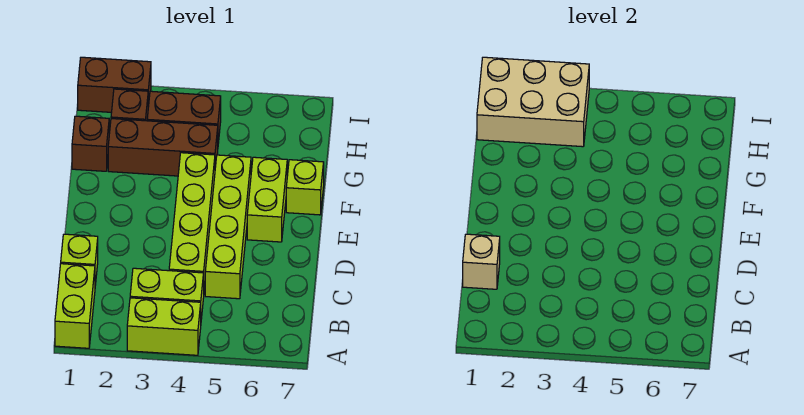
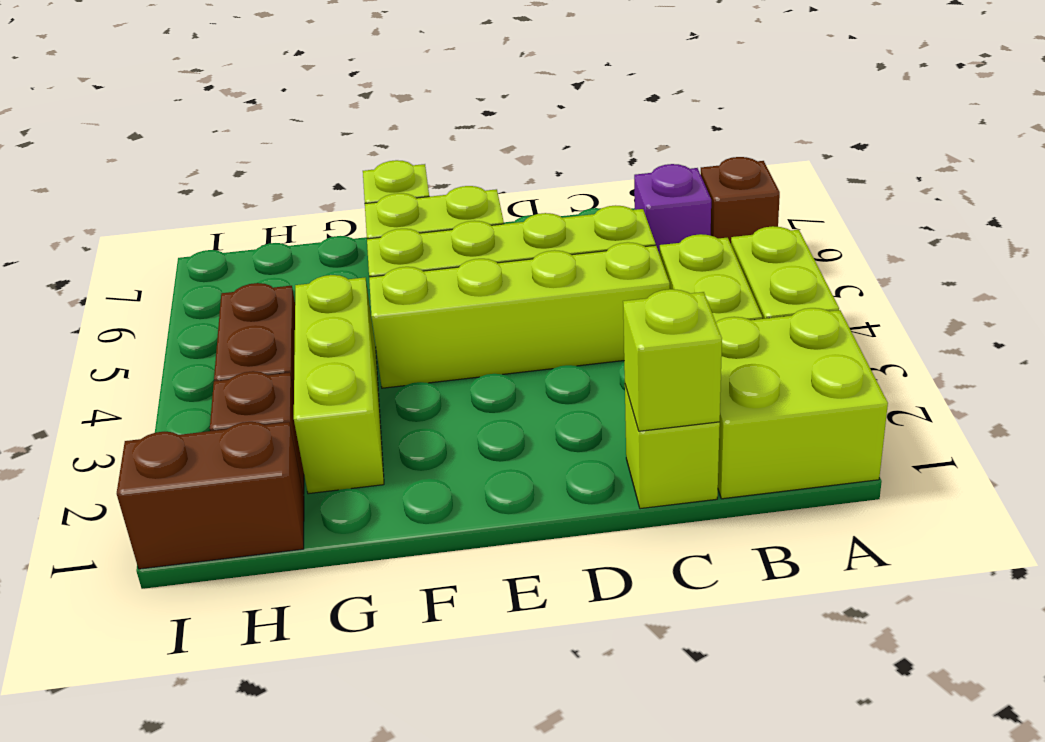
lime brick A1:B1 level 1 -> lime brick A1:B2 level 1
none -> purple brick B6 level 1
tan brick C1 level 2 -> lime brick C1 level 2
brown brick G1 level 1 -> brown brick A6 level 1
brown brick G2:G4 level 1 -> lime brick G2:G4 level 1
tan brick H1:I3 level 2 -> none
brown brick I1:I2 level 1 -> brown brick H1:I1 level 1

